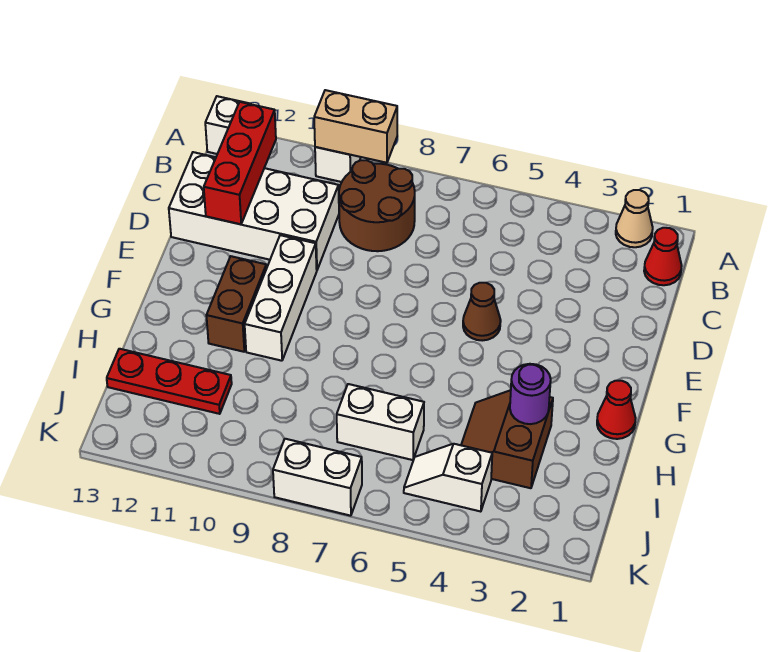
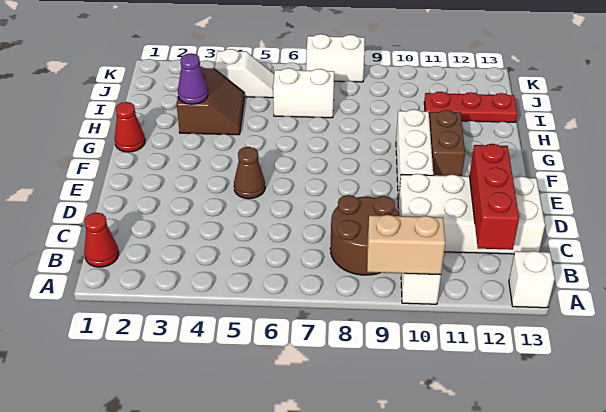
tan cone A2 level 1 -> none
purple round brick H3 level 2 -> purple cone H3 level 2

